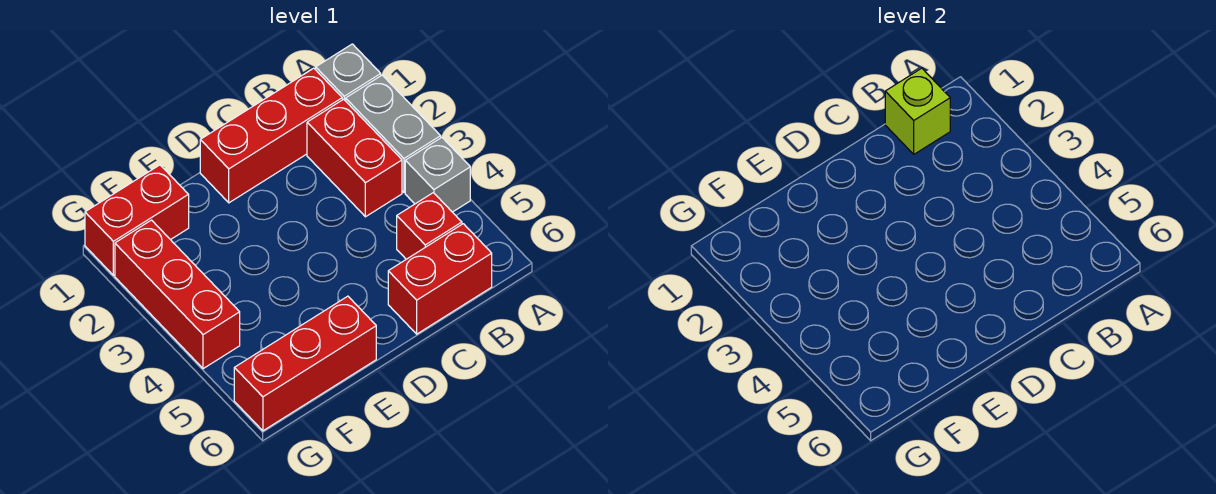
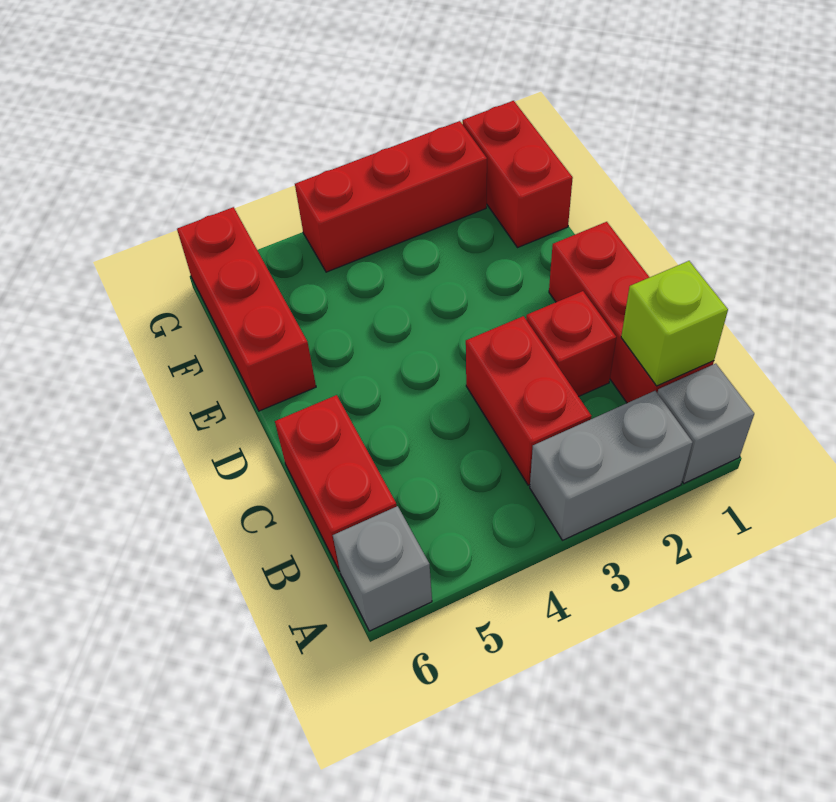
grey brick A4 level 1 -> grey brick A6 level 1
red brick B2:B3 level 1 -> red brick B3:C3 level 1
red brick B5 level 1 -> red brick C2 level 1

